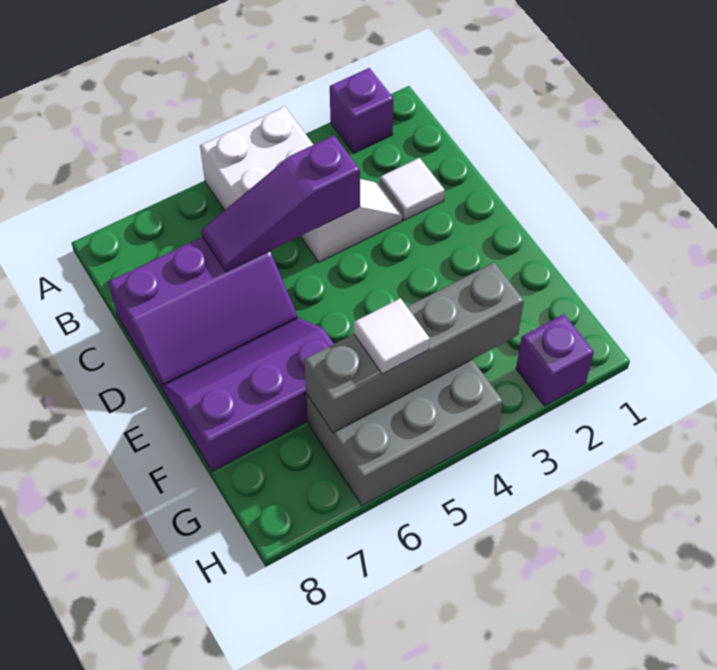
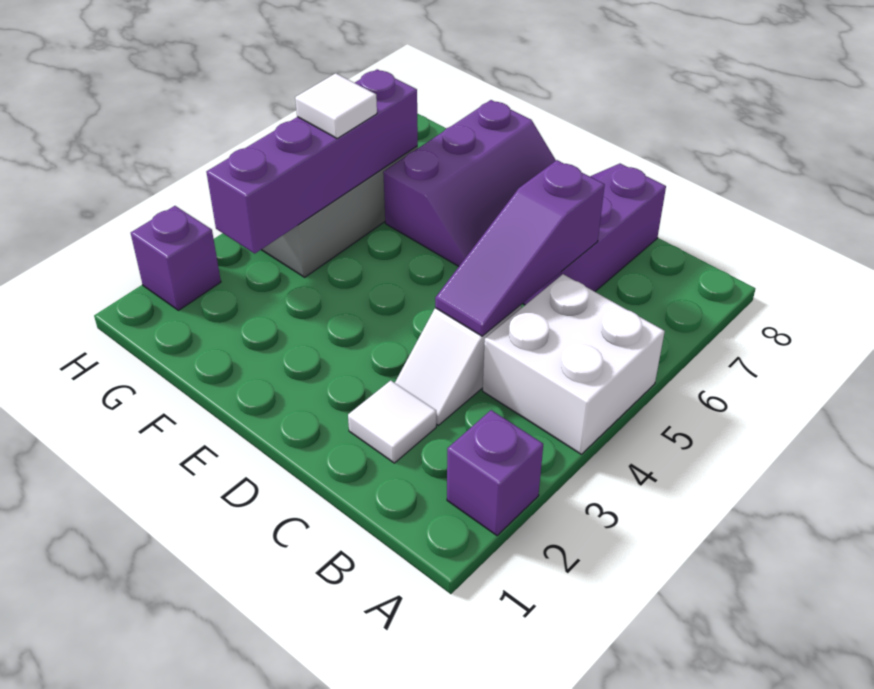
purple slope C4:C6 level 2 top 4 -> purple slope C4:C6 level 2 top 6
grey brick G3:G6 level 2 -> purple brick G3:G6 level 2

